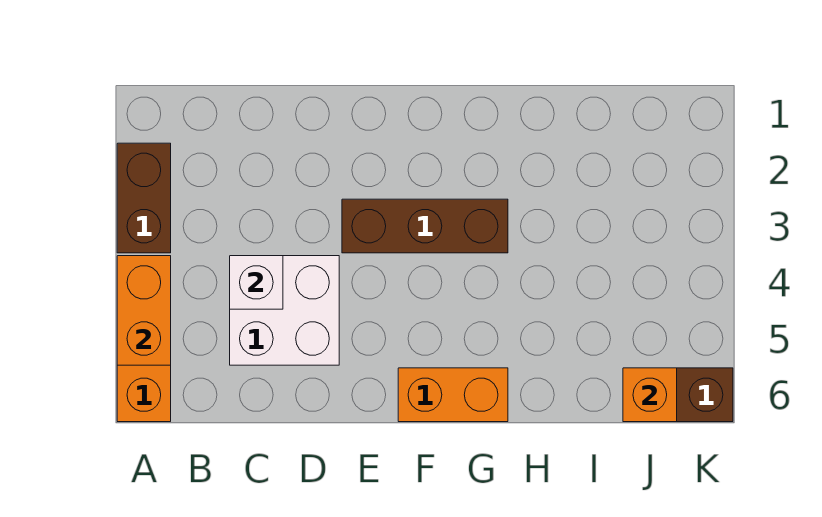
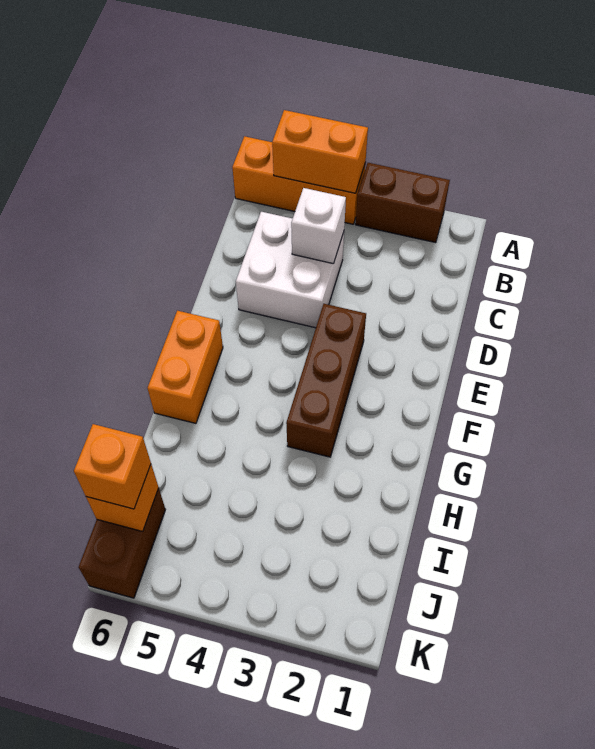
none -> orange brick J6 level 3

